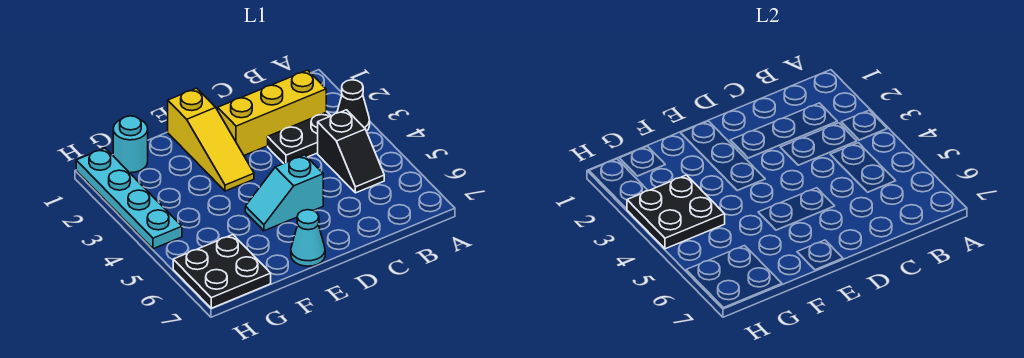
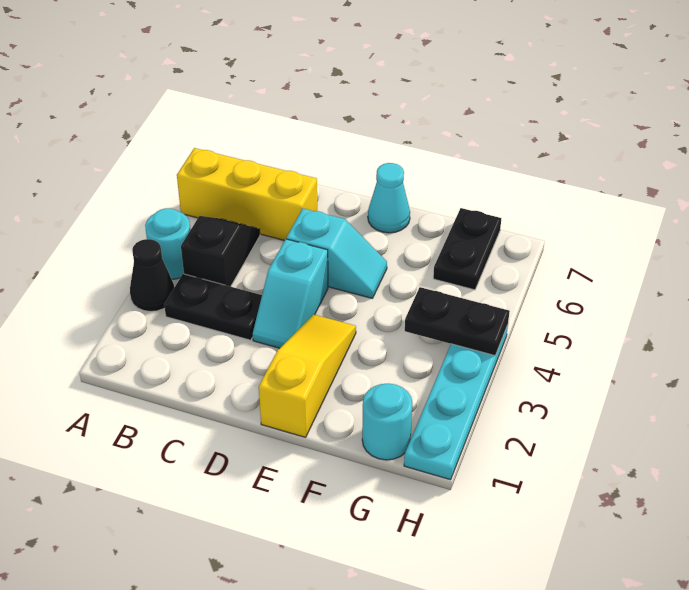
none -> cyan round brick A4 level 1
yellow brick B2:D2 level 1 -> yellow brick A6:C6 level 1
none -> cyan slope D3:D4 level 1 top 4
black plate G3:H4 level 2 -> black plate G4:H4 level 2
black plate G6:H7 level 1 -> black plate G6:G7 level 1

